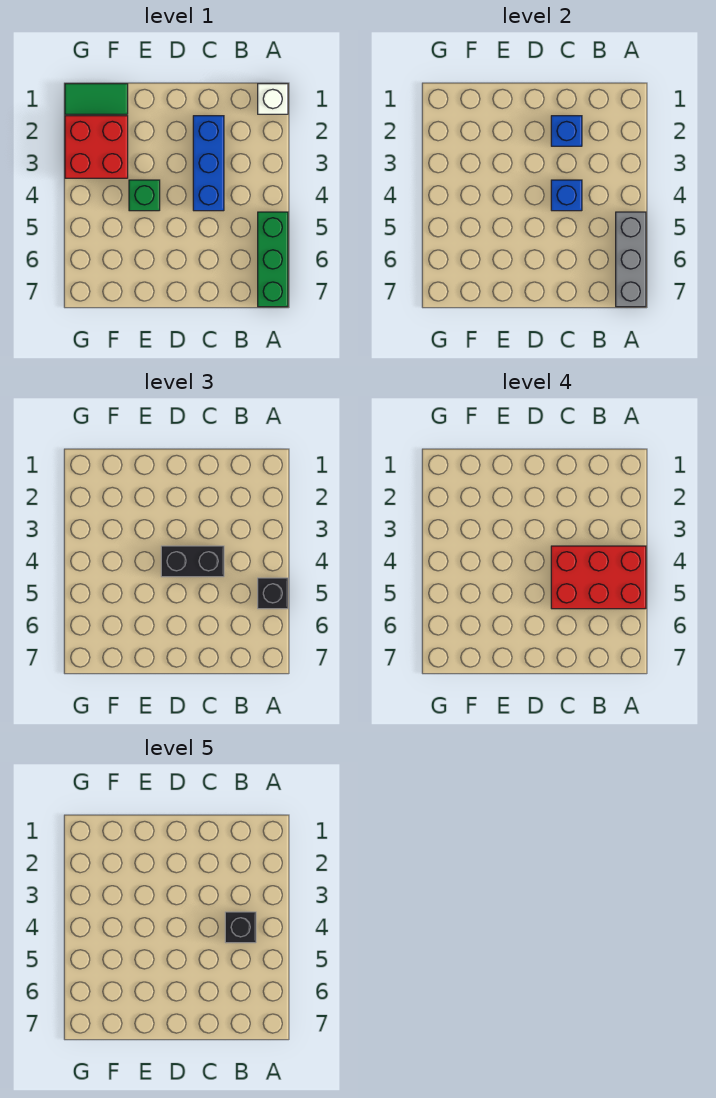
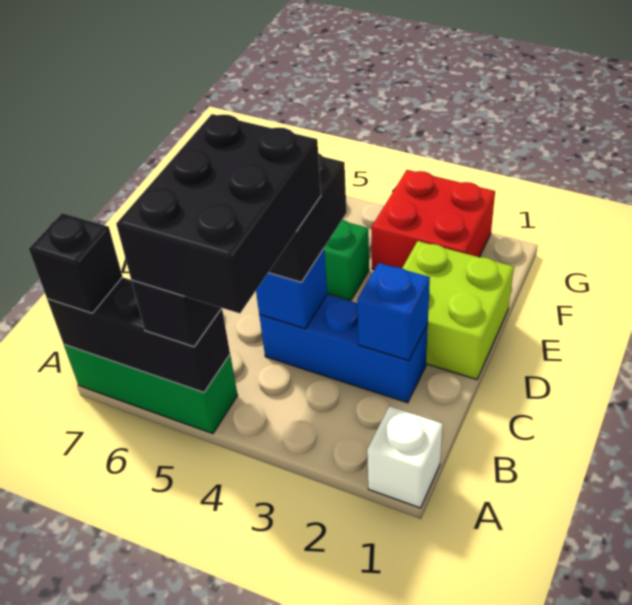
red brick A4:C5 level 4 -> black brick A4:C5 level 4
grey brick A5:A7 level 2 -> black brick A5:A7 level 2
black brick B4 level 5 -> black brick A7 level 3
none -> lime brick D1:E2 level 1
green tile F1:G1 level 1 -> none

